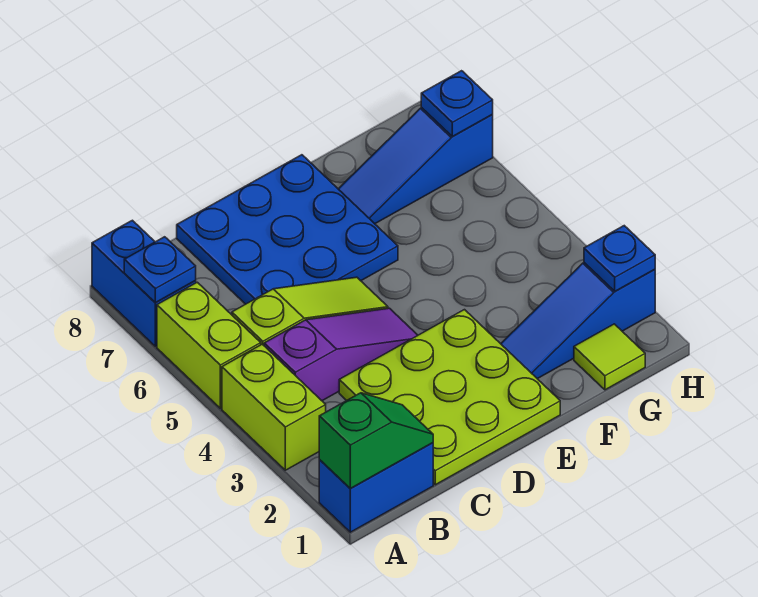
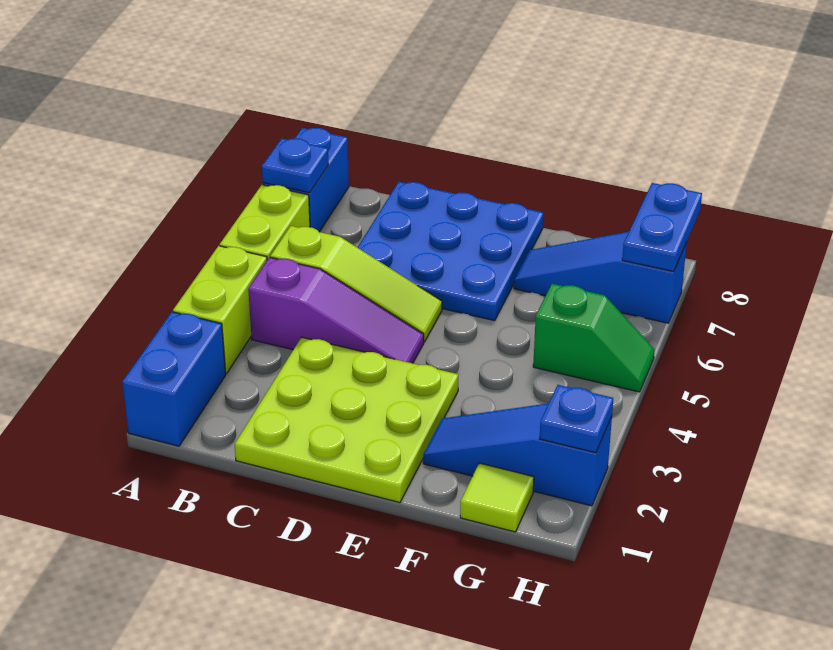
blue brick A1:B1 level 1 -> blue brick A1:A2 level 1
green slope A1:B1 level 2 top A -> green slope G5:H5 level 1 top G
blue plate H7 level 2 -> blue plate H7:H8 level 2

